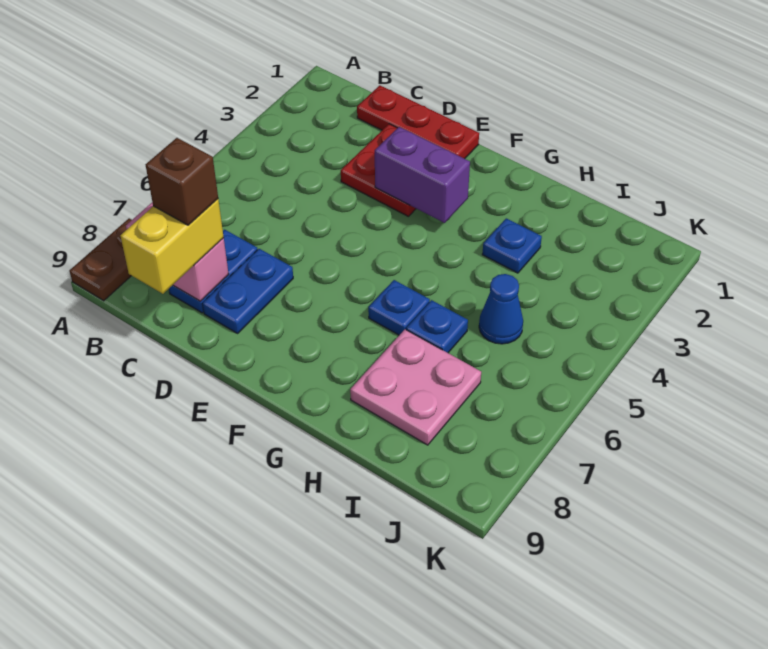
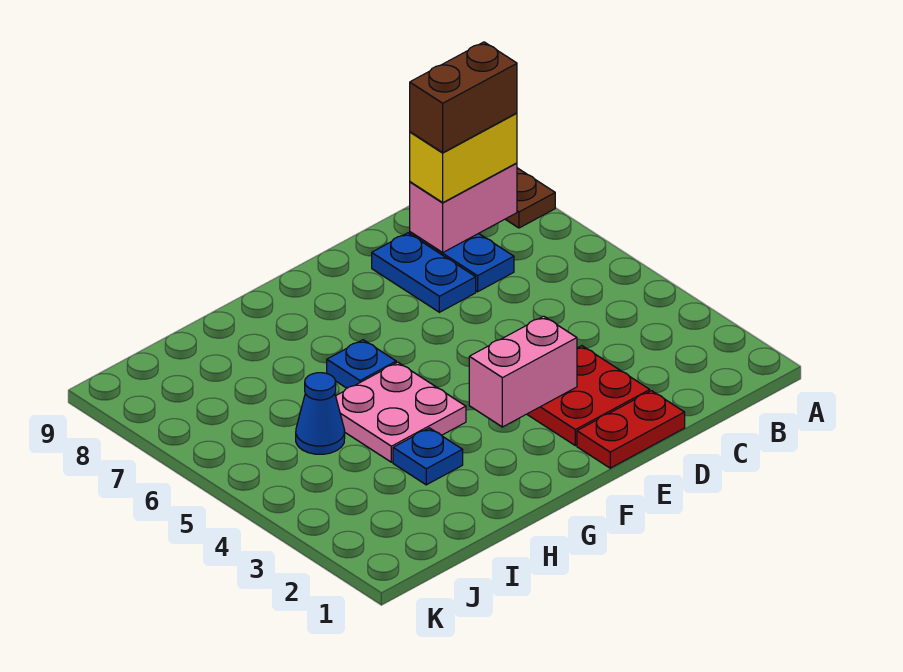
red plate C1:E1 level 1 -> red plate D1:E1 level 1
yellow brick C8:C9 level 3 -> yellow brick B8:C8 level 3
brown brick C8 level 4 -> brown brick B8:C8 level 4
purple brick E3:F3 level 2 -> pink brick E3:F3 level 2
blue plate H6 level 1 -> none
pink plate H7:I8 level 1 -> pink plate G4:H5 level 1

